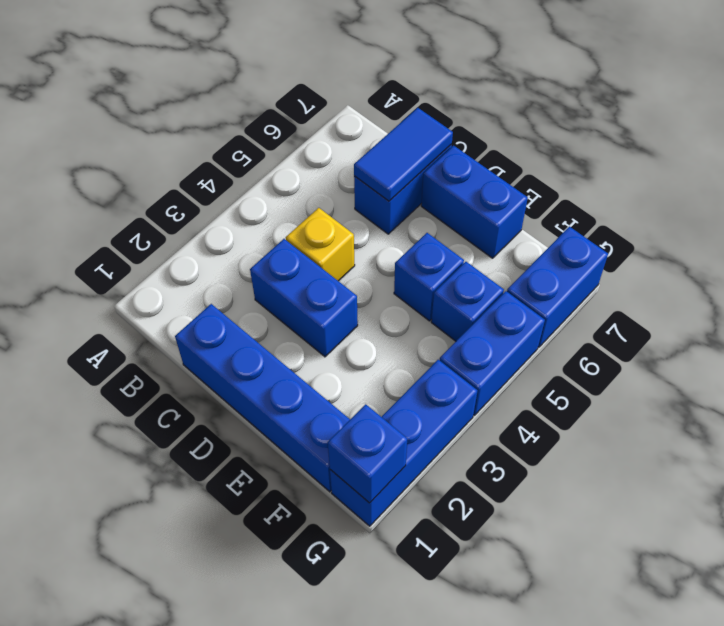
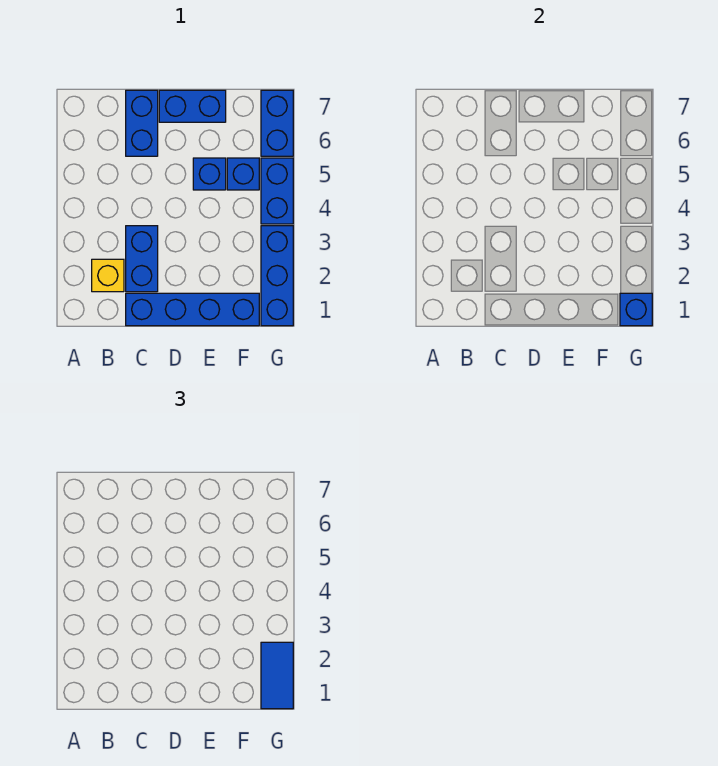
blue brick C3:D3 level 1 -> blue brick C2:C3 level 1
yellow brick C4 level 1 -> yellow brick B2 level 1
blue tile C6:C7 level 2 -> blue tile G1:G2 level 3

